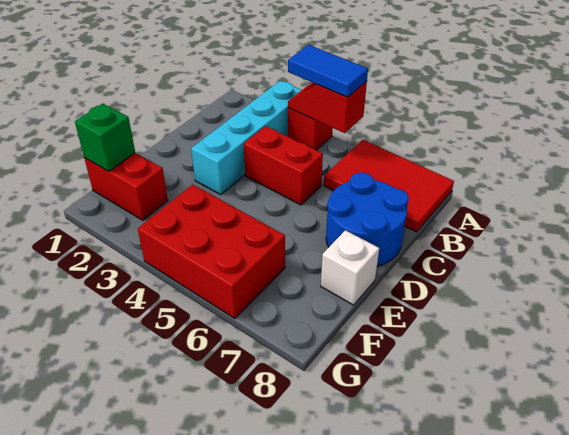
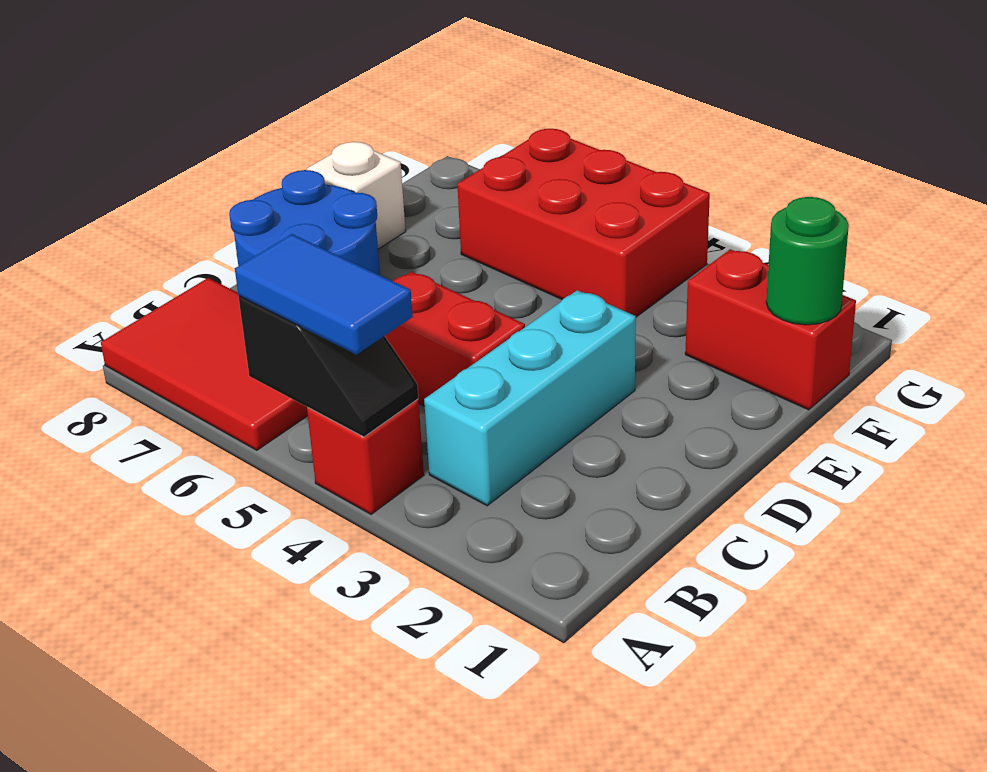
cyan brick A3:D3 level 1 -> cyan brick B3:D3 level 1
red slope A4:A5 level 2 top 5 -> black slope A4:A5 level 2 top 5
green brick F1 level 2 -> green round brick F1 level 2

